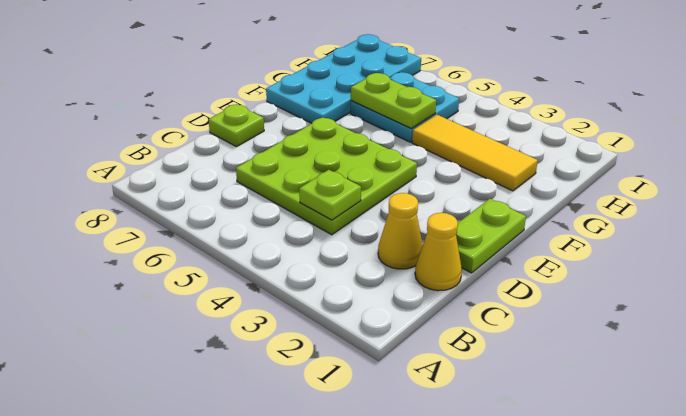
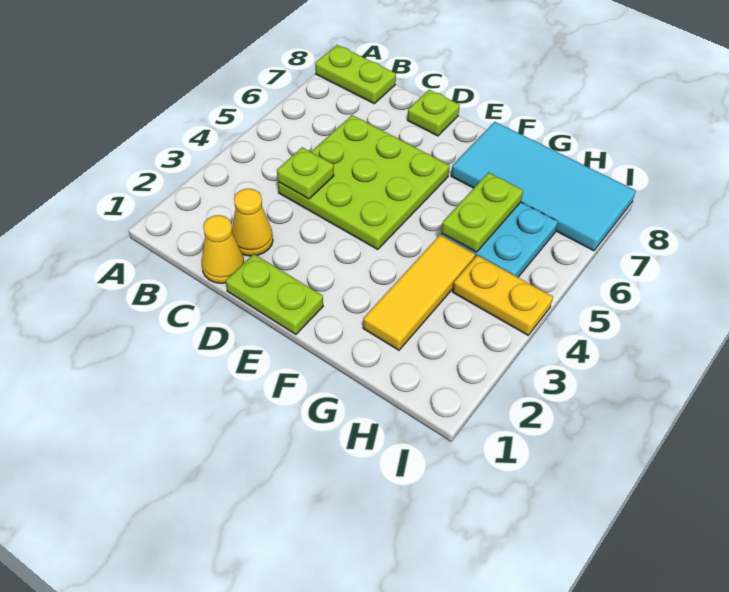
none -> lime plate A8:B8 level 1
cyan plate F7:I8 level 1 -> cyan tile F7:I8 level 1
none -> yellow plate H4:I4 level 1

